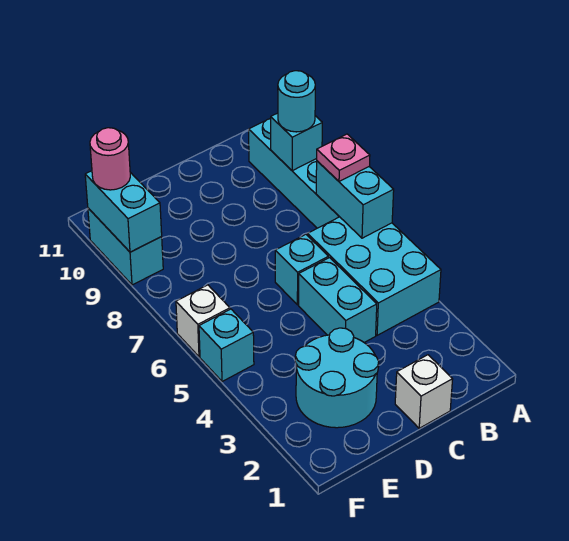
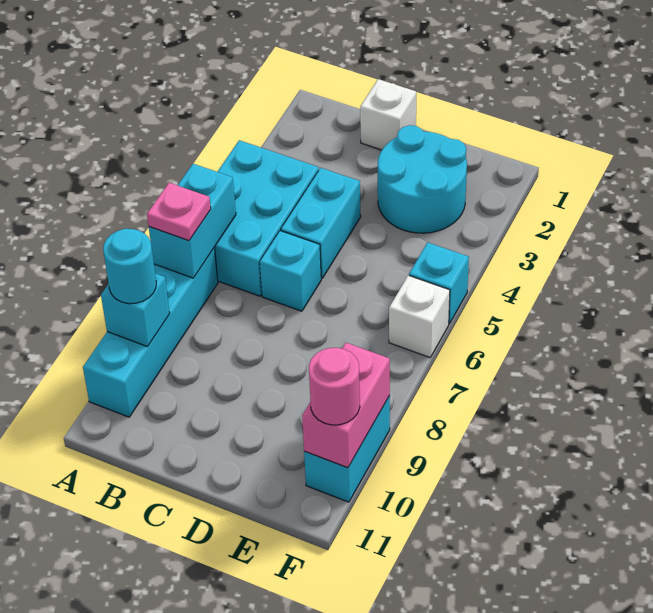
cyan brick F9:F10 level 2 -> pink brick F9:F10 level 2

